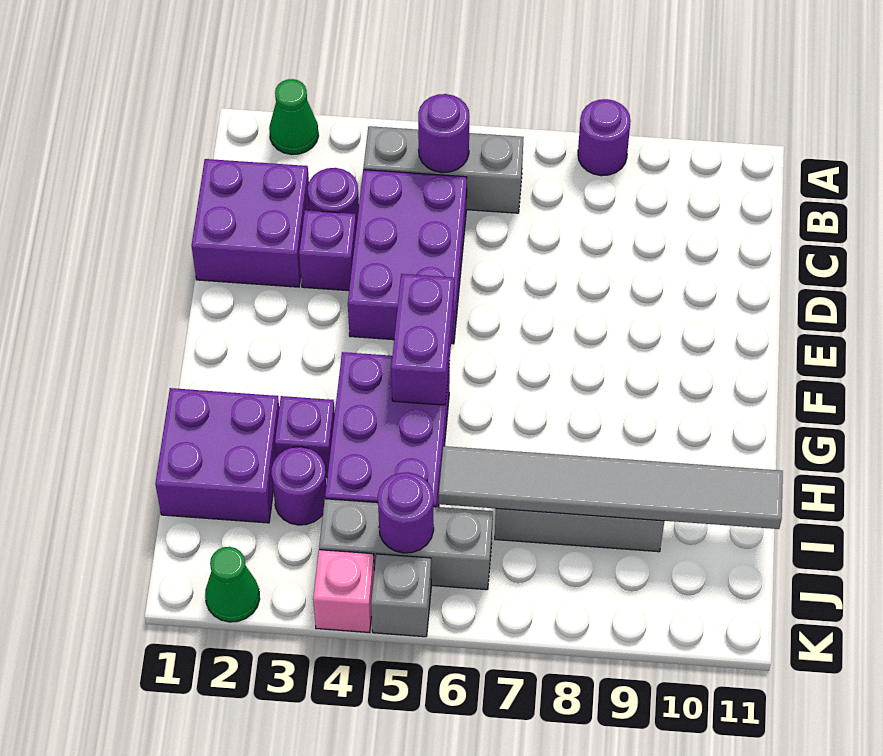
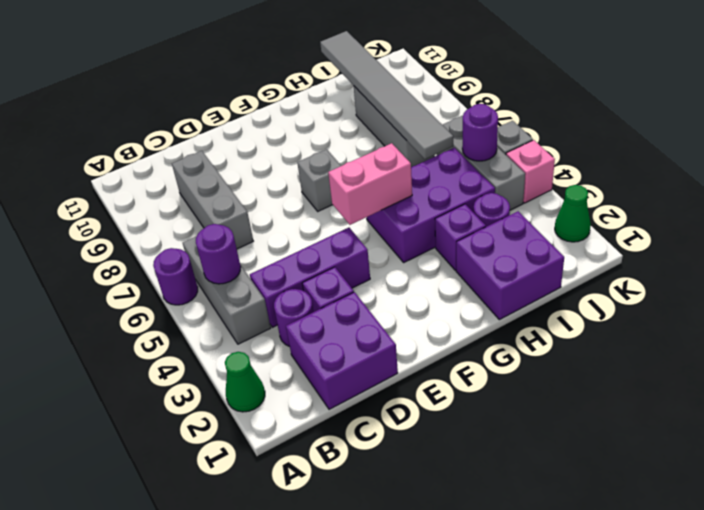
purple round brick A8 level 1 -> purple round brick A6 level 1
purple brick C4:E5 level 1 -> purple brick C4:E4 level 1
none -> grey brick C7:C9 level 1
purple brick F5:G5 level 2 -> pink brick F5:G5 level 2
none -> grey brick F7 level 1

